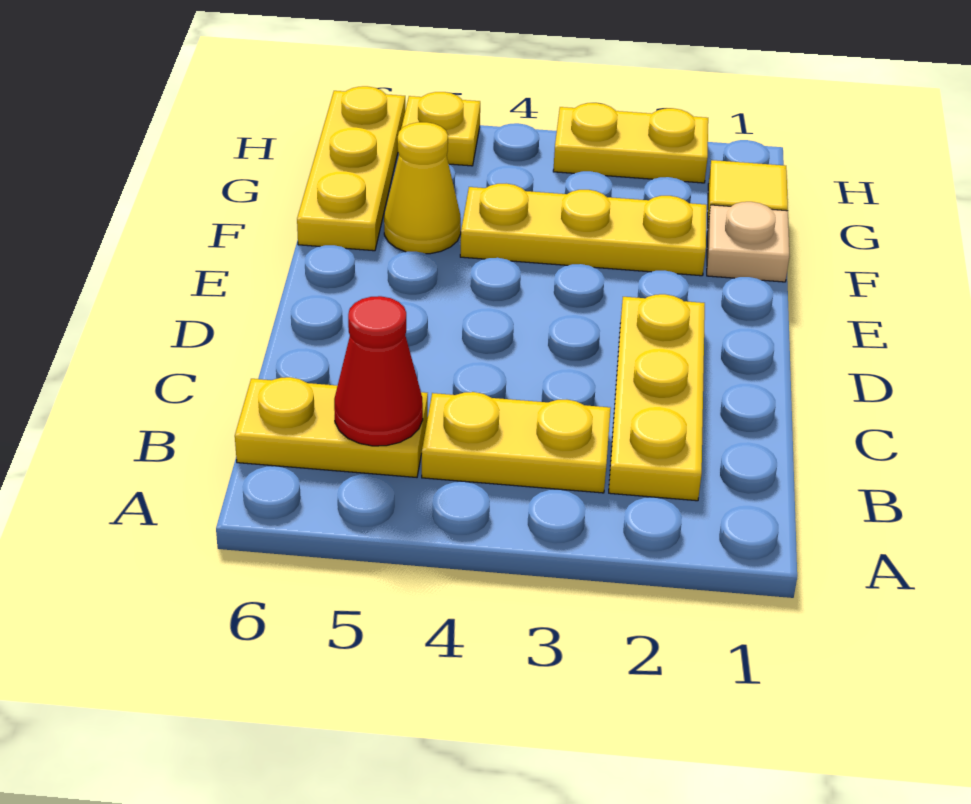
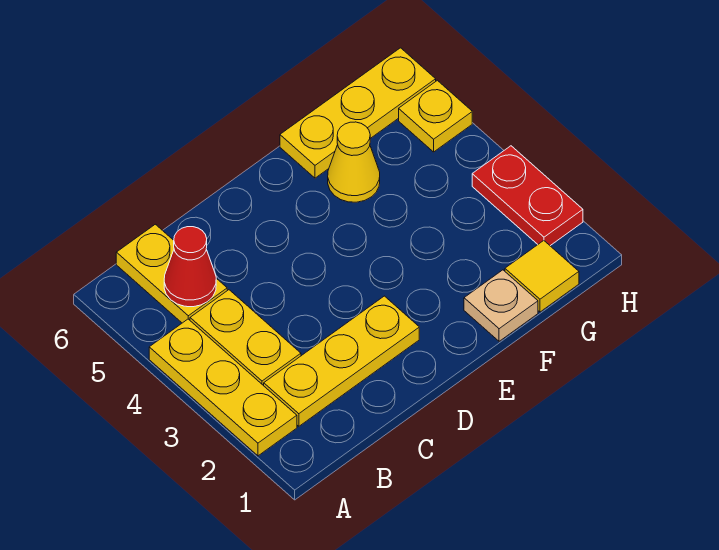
yellow plate F2:F4 level 1 -> yellow plate A2:A4 level 1
yellow plate H2:H3 level 1 -> red plate H2:H3 level 1

